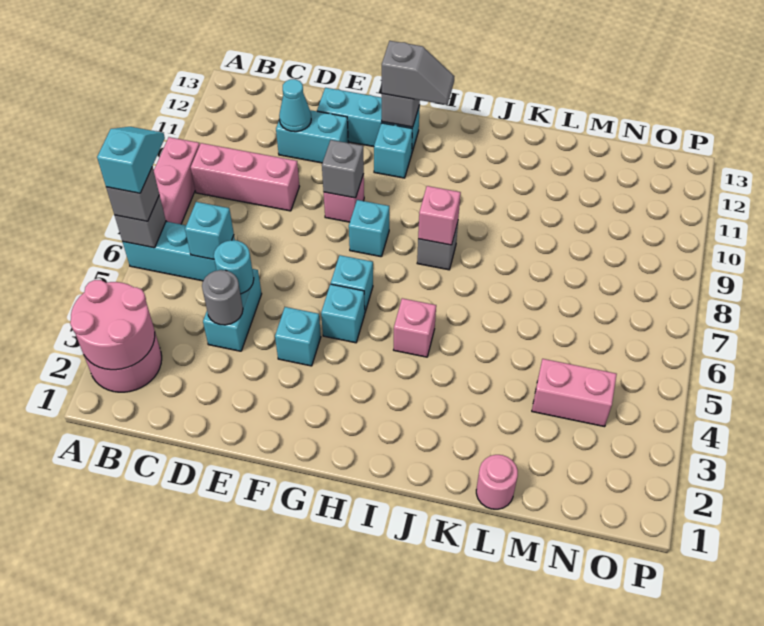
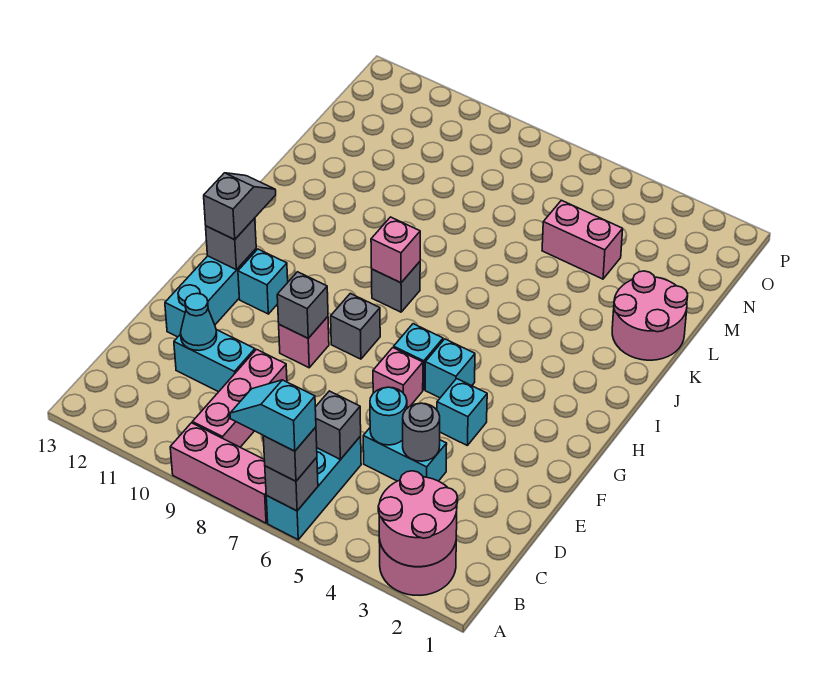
cyan brick C6 level 2 -> grey brick C6 level 2
cyan brick D11:E11 level 1 -> cyan brick D10:D11 level 1
cyan brick G8 level 1 -> grey brick G8 level 1
pink brick I5 level 1 -> pink brick F6 level 1
pink round brick L1 level 1 -> pink round brick K1:L2 level 1
pink brick M4:N4 level 1 -> pink brick M4:M5 level 1

